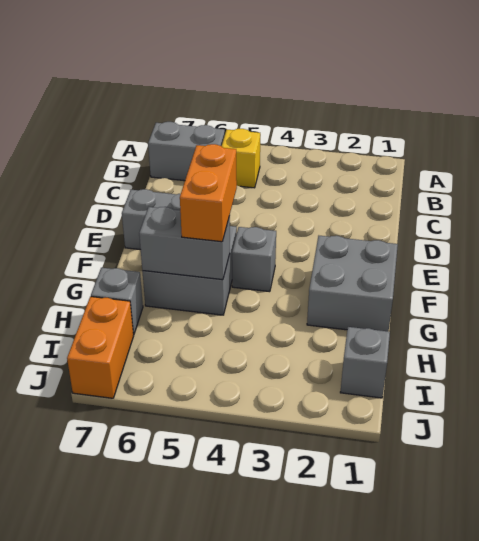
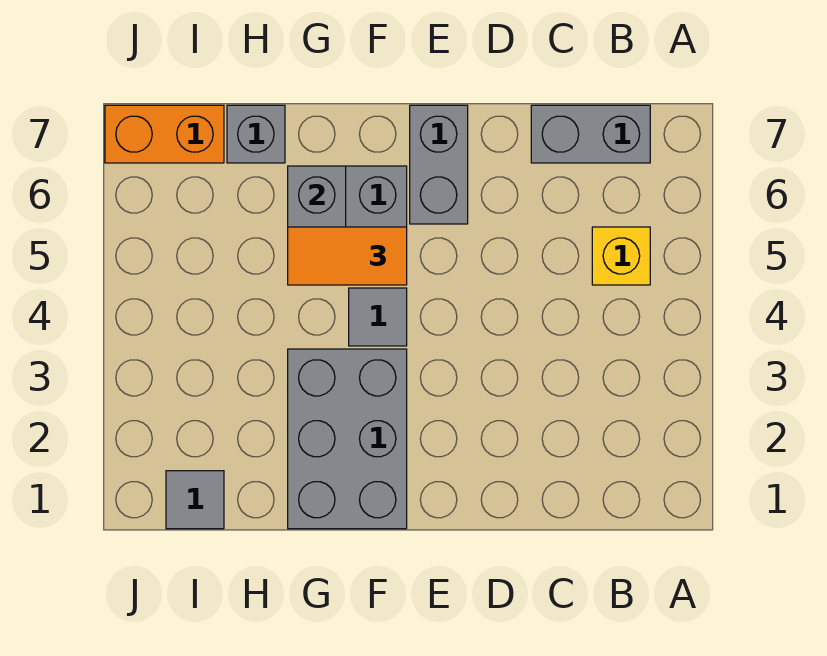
grey brick B6:B7 level 1 -> grey brick B7:C7 level 1
grey brick F1:G2 level 1 -> grey brick F1:G3 level 1
grey brick F4 level 1 -> grey tile F4 level 1
orange brick F5:G5 level 3 -> orange tile F5:G5 level 3
grey brick I1 level 1 -> grey tile I1 level 1

